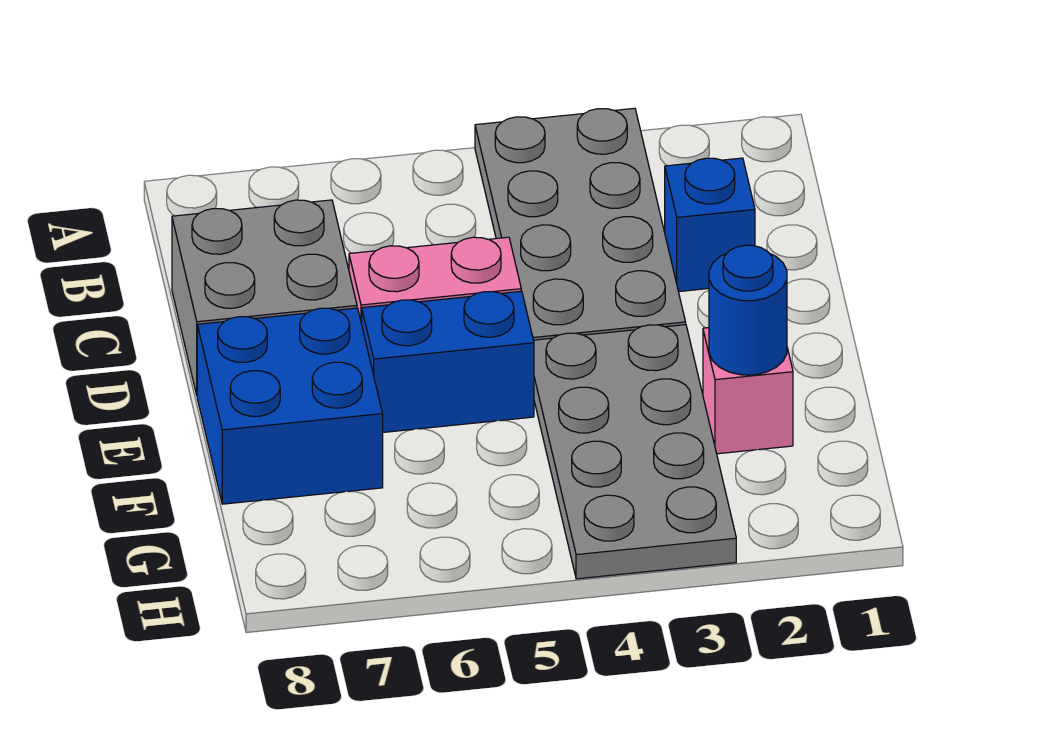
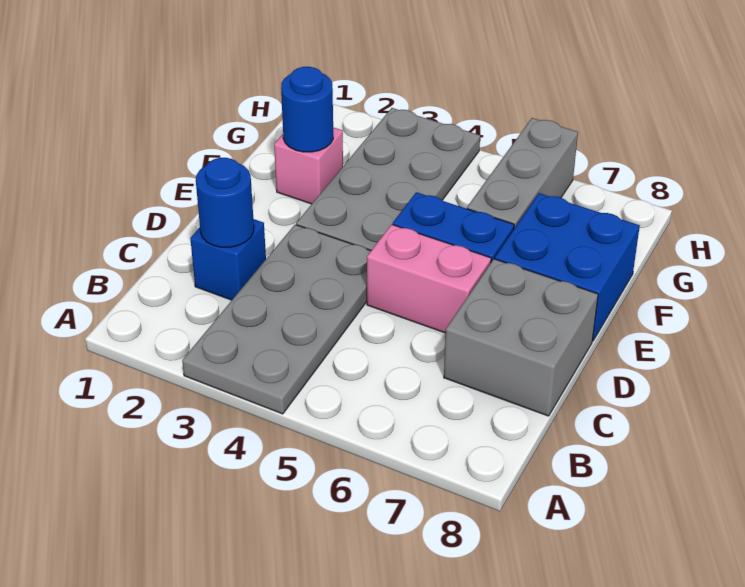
none -> blue round brick C2 level 2
none -> grey brick F6:H6 level 1

